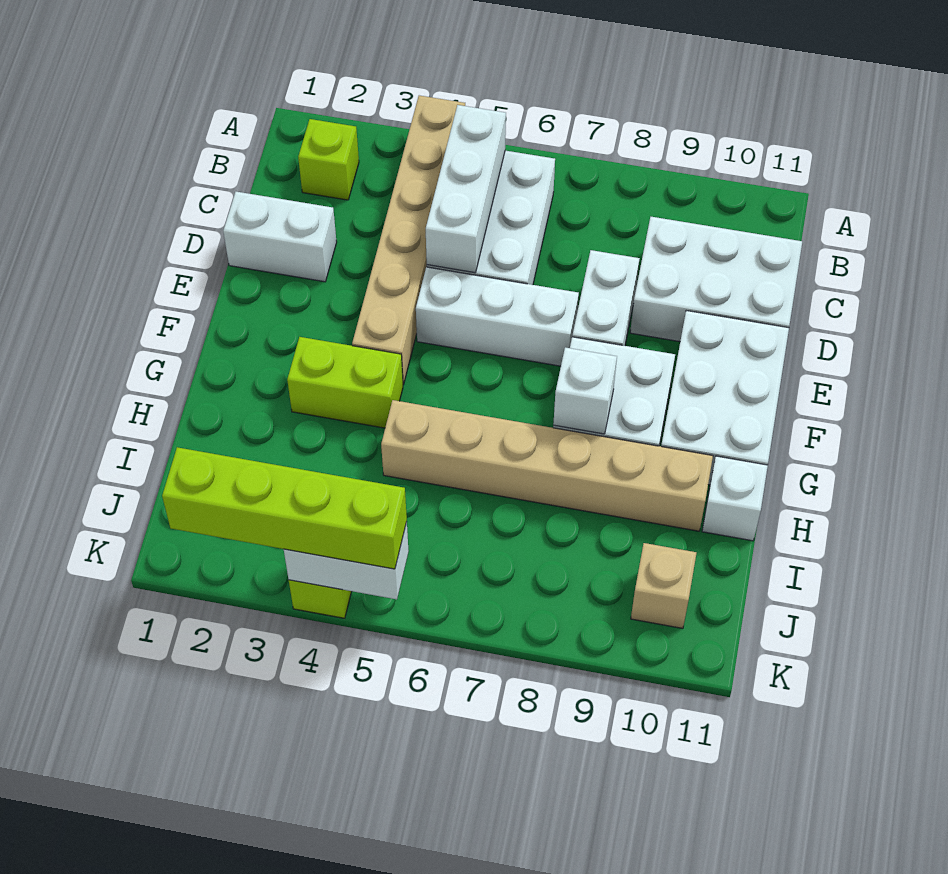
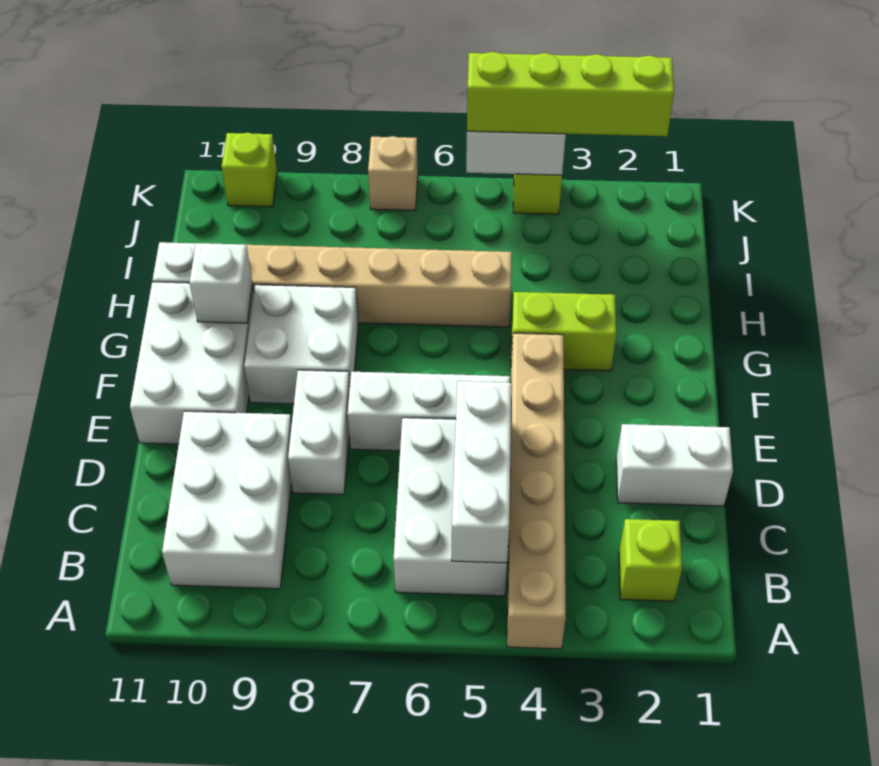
white brick C9:D11 level 1 -> white brick B9:D10 level 1
white brick G8 level 2 -> white brick G10 level 2
tan brick J10 level 1 -> tan brick K7 level 1
none -> lime brick K10 level 1

